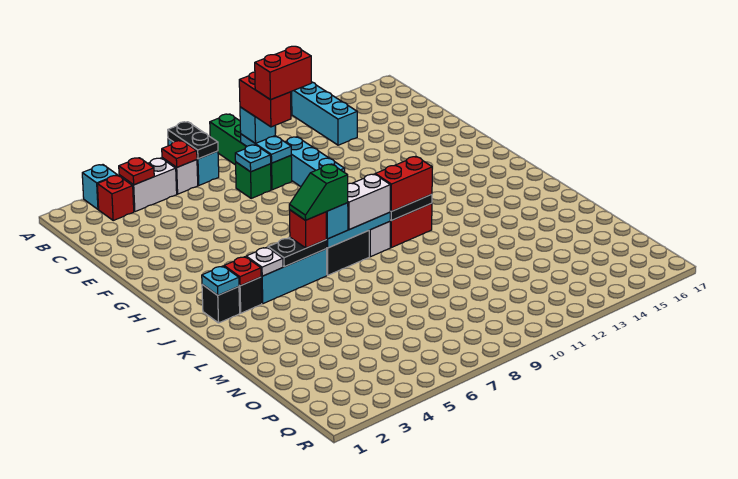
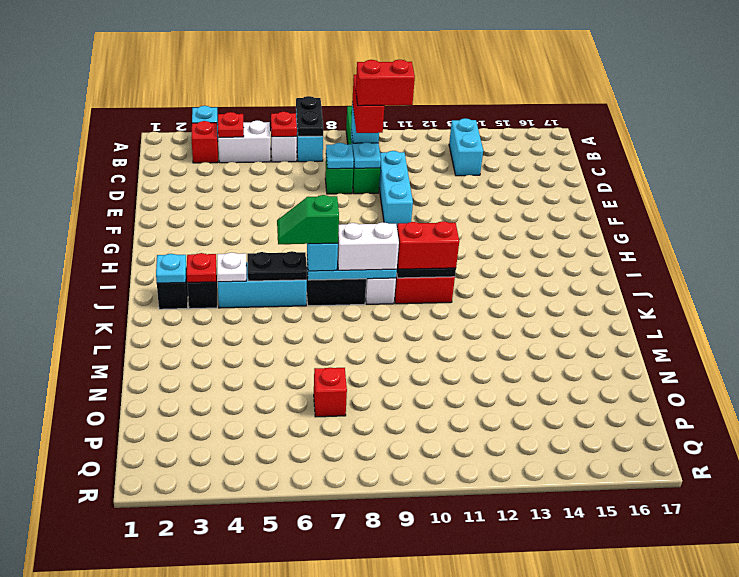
cyan brick A13:C13 level 1 -> cyan brick B13:C13 level 1
red brick J6 level 3 -> red brick O7 level 1

